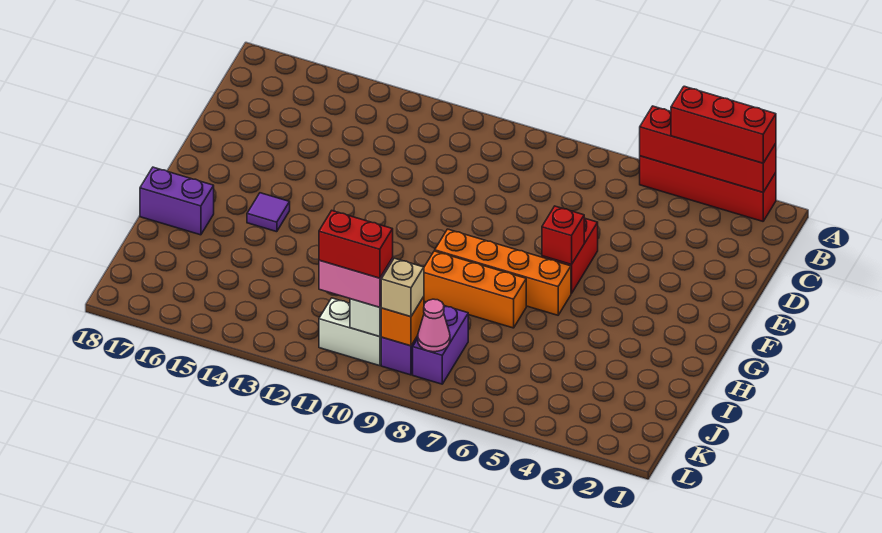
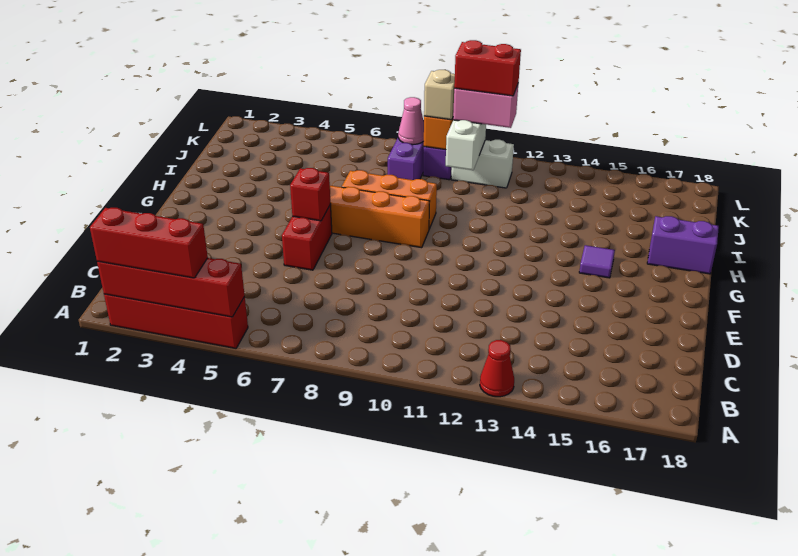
none -> red cone A13 level 1

